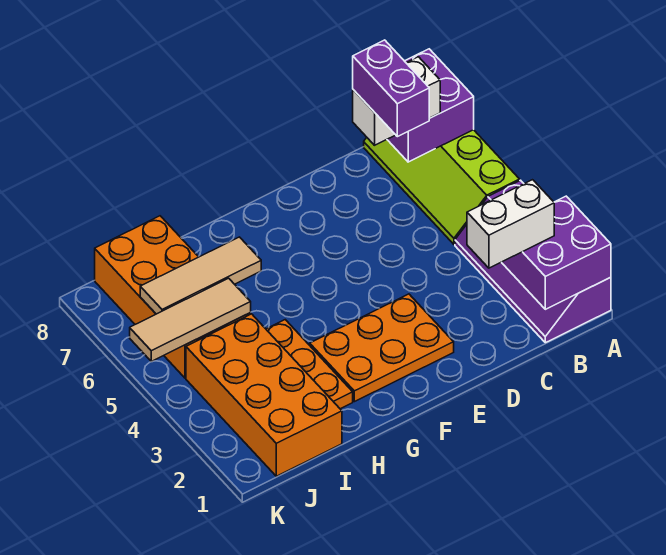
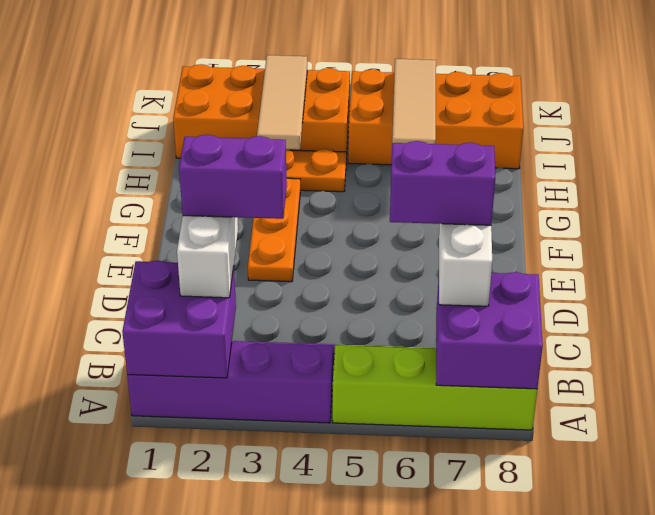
none -> purple brick C2:C3 level 4
orange plate E2:G3 level 1 -> orange plate E3:G3 level 1
tan tile I5:K5 level 2 -> tan tile H3:J3 level 2

